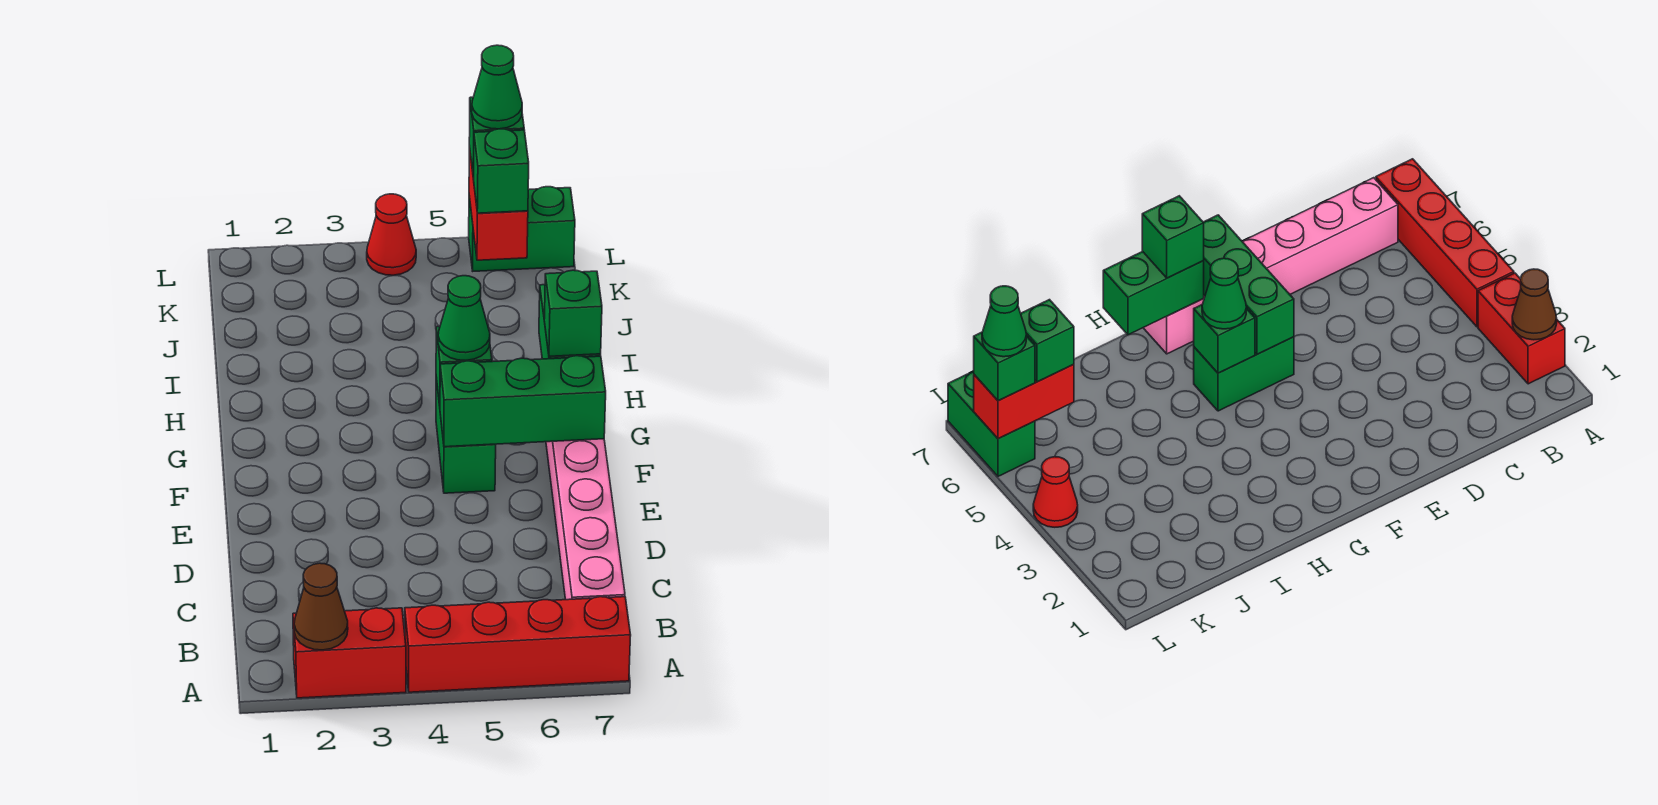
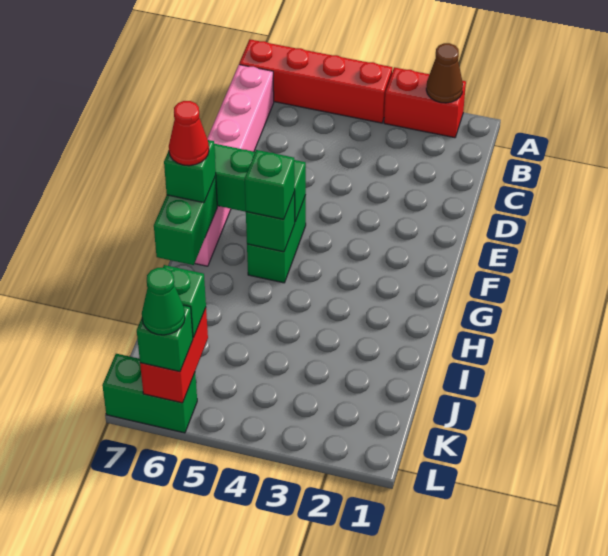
green cone G5 level 3 -> green brick G5 level 3
red cone L4 level 1 -> red cone G7 level 4

